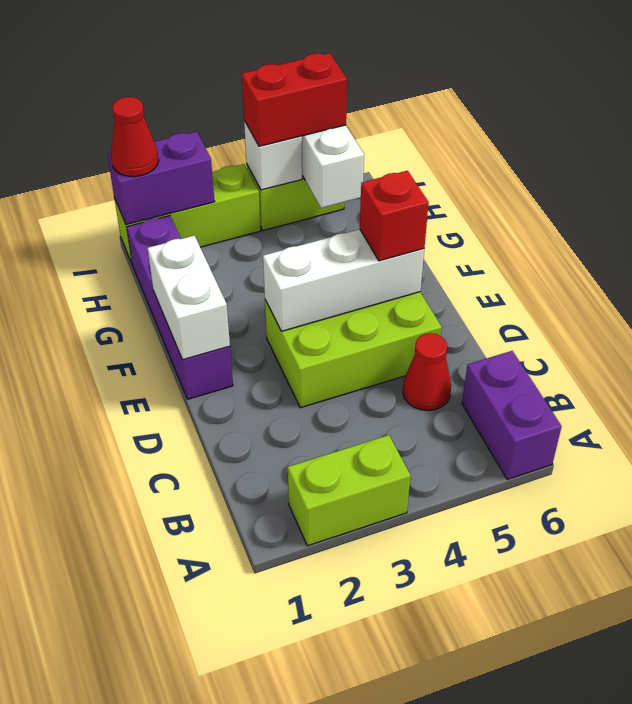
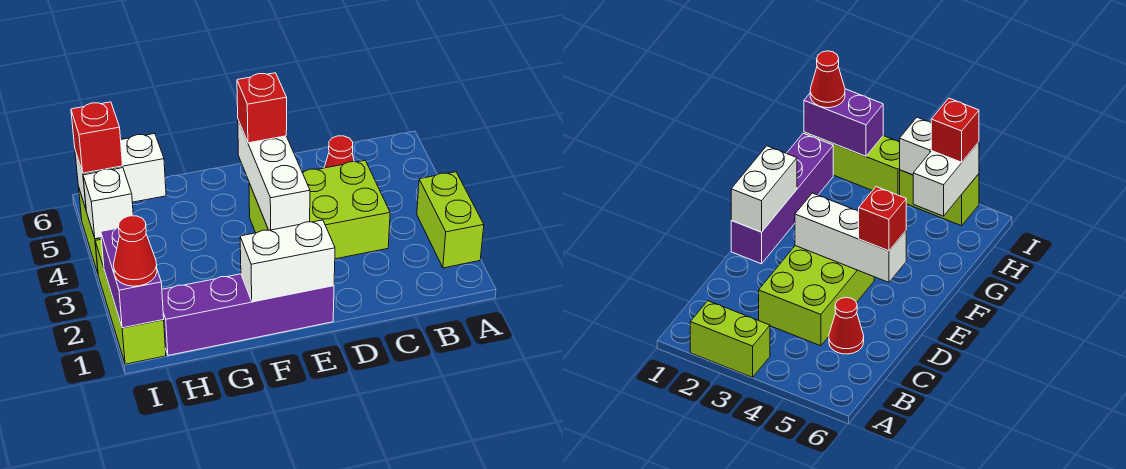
purple brick A6:B6 level 1 -> none
lime brick D3:E5 level 1 -> lime brick C3:E4 level 1
red brick I4:I5 level 3 -> red brick I5 level 3

